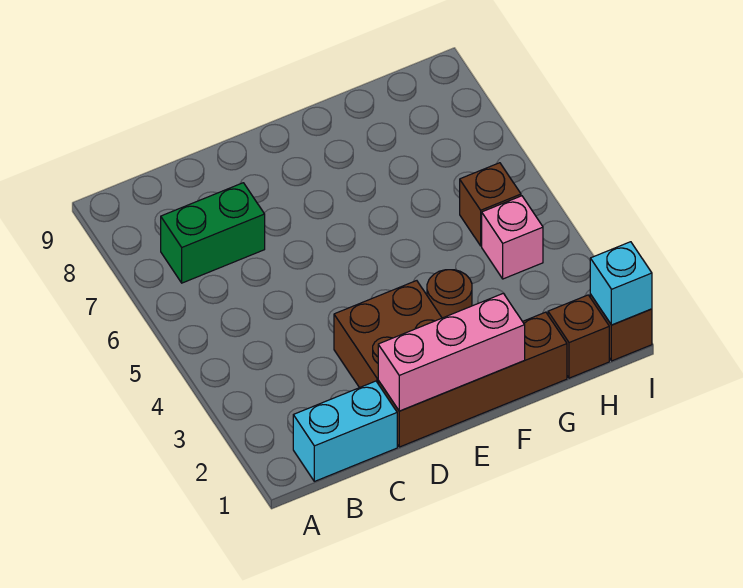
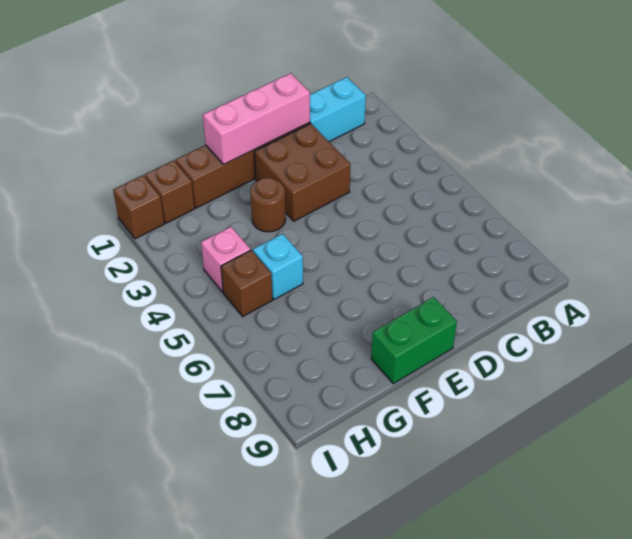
green brick B7:C7 level 1 -> green brick E9:F9 level 1
cyan brick I1 level 2 -> cyan brick G5 level 1

